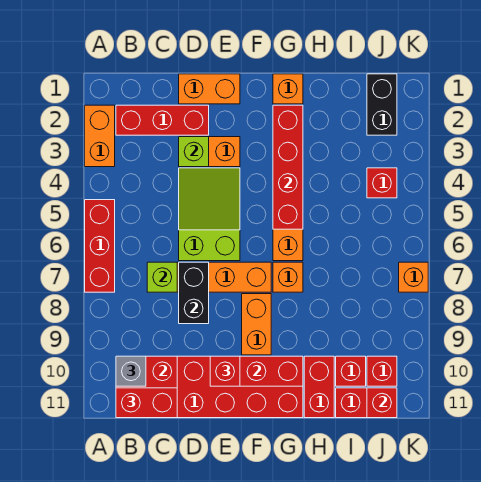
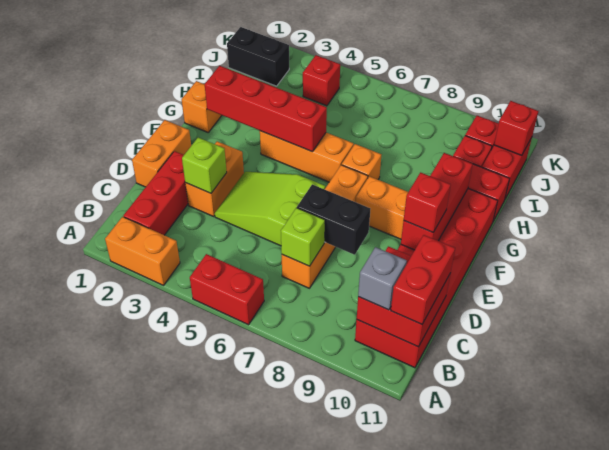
red brick A5:A7 level 1 -> red brick A5:A6 level 1
orange brick K7 level 1 -> none

